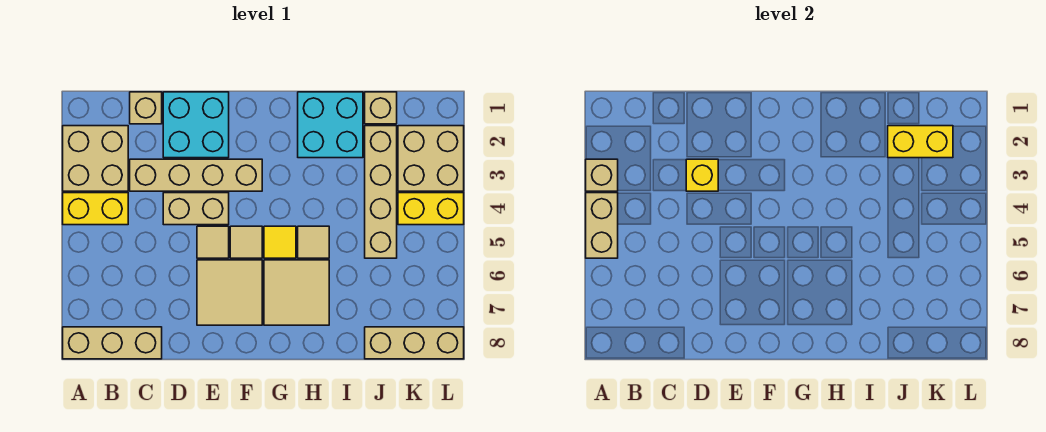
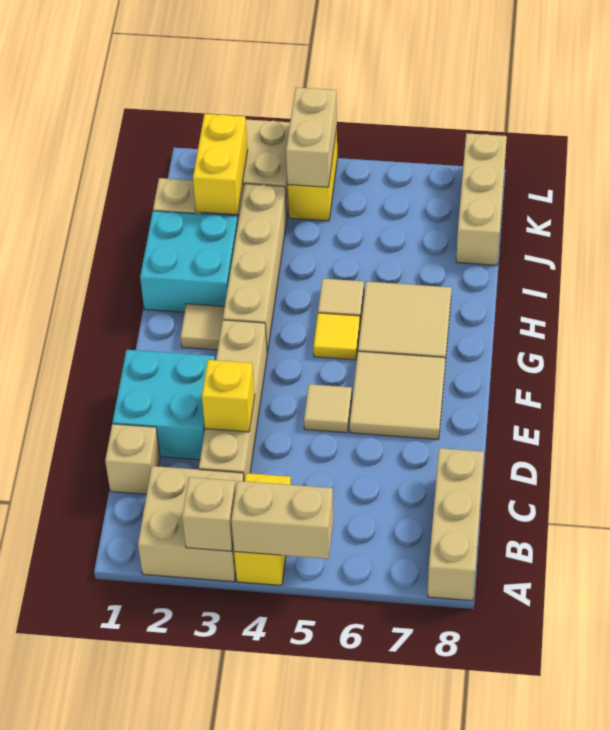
tan brick D4:E4 level 1 -> tan brick K4:L4 level 2
tan tile F5 level 1 -> tan tile G2 level 1
tan brick J2:J5 level 1 -> tan brick G3:J3 level 1

